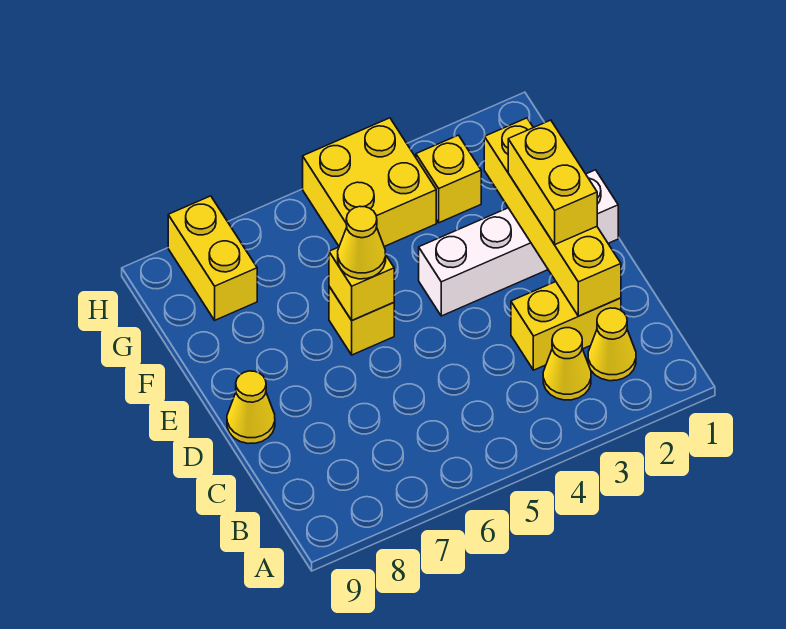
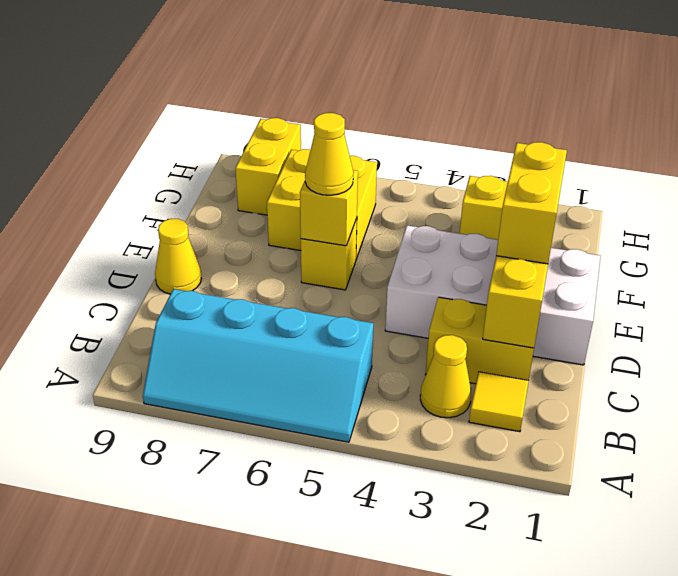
none -> cyan slope A5:B8 level 1 top B
yellow cone B2 level 1 -> yellow tile B2 level 1
white brick E1:E4 level 1 -> white brick D1:E4 level 1
yellow brick G4:H5 level 1 -> yellow brick F6:G7 level 1

